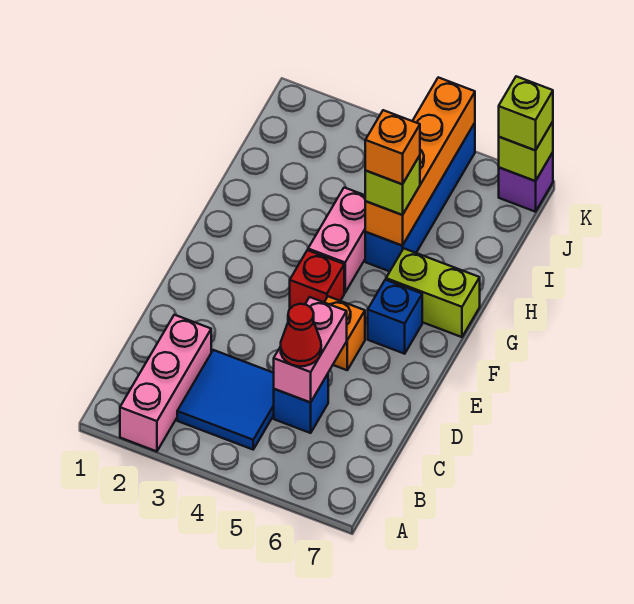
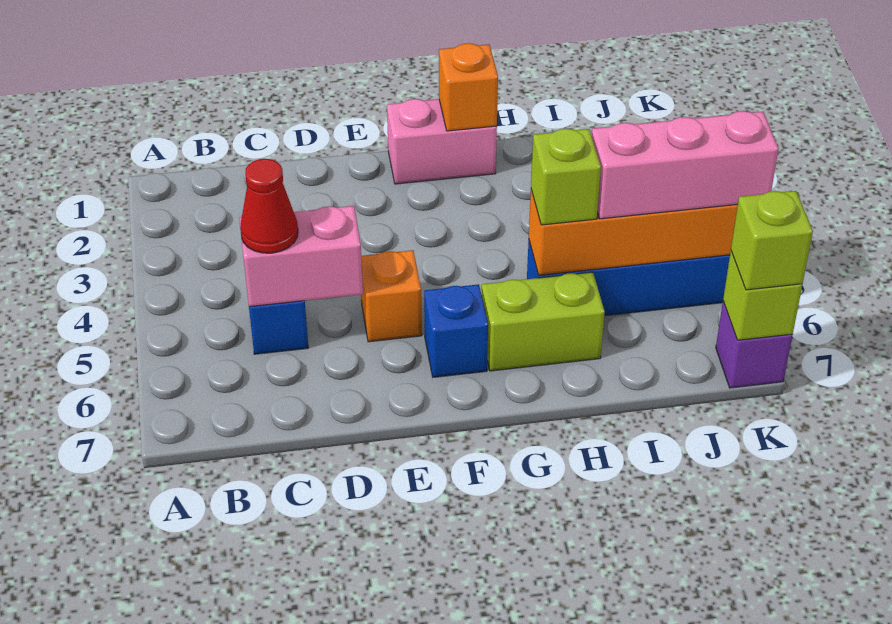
pink brick A2:C2 level 1 -> pink brick I5:K5 level 3
blue tile B3:C4 level 1 -> none
red brick F4 level 1 -> none
pink brick G4:H4 level 1 -> pink brick F1:G1 level 1
lime brick G6:G7 level 1 -> lime brick G6:H6 level 1
orange brick H5 level 4 -> orange brick G1 level 2

